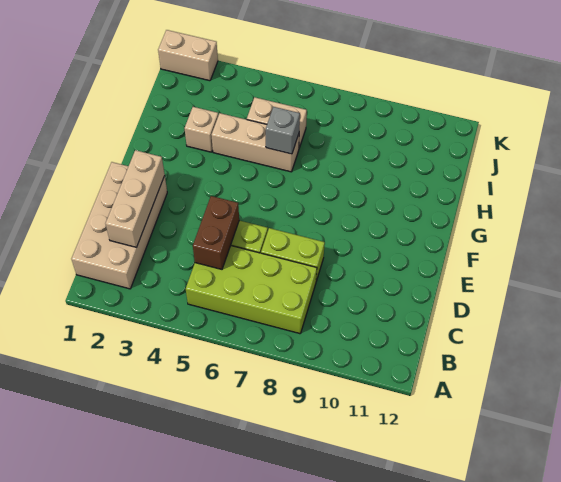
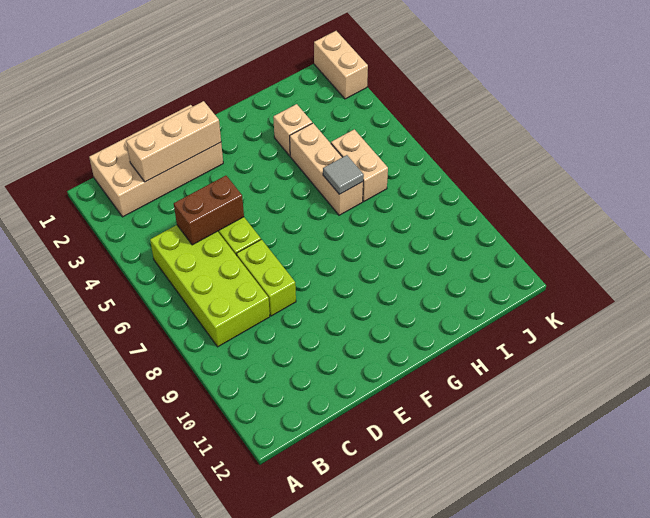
grey brick H6 level 2 -> grey tile H6 level 2

